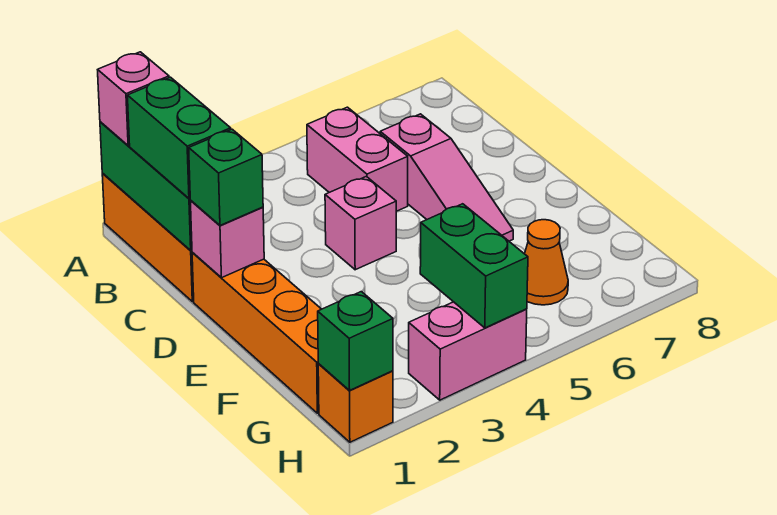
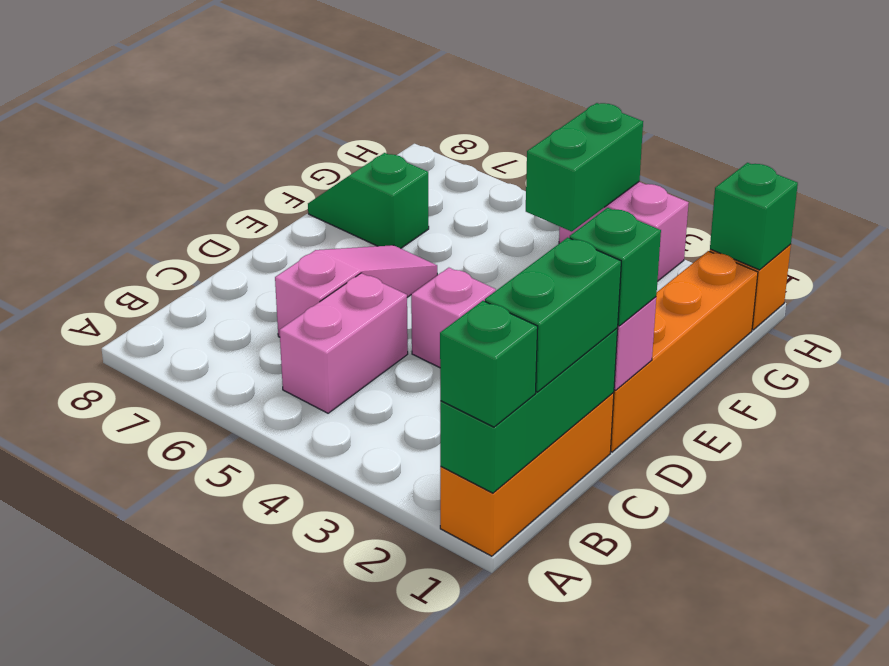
pink brick A1 level 3 -> green brick A1 level 3
none -> green slope F7:F8 level 1 top 7
orange cone G6 level 1 -> none

